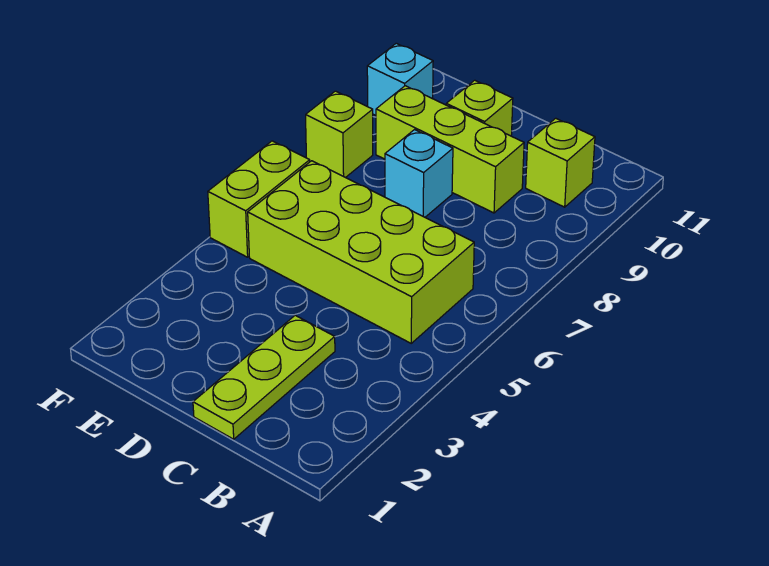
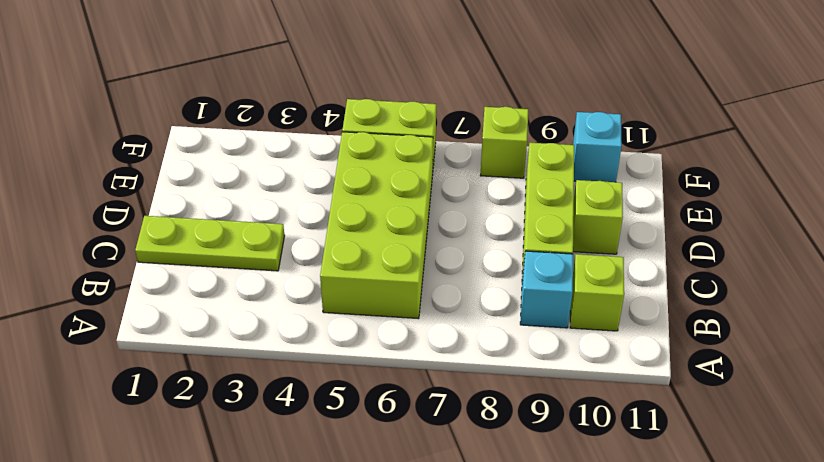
cyan brick D8 level 1 -> cyan brick B9 level 1

